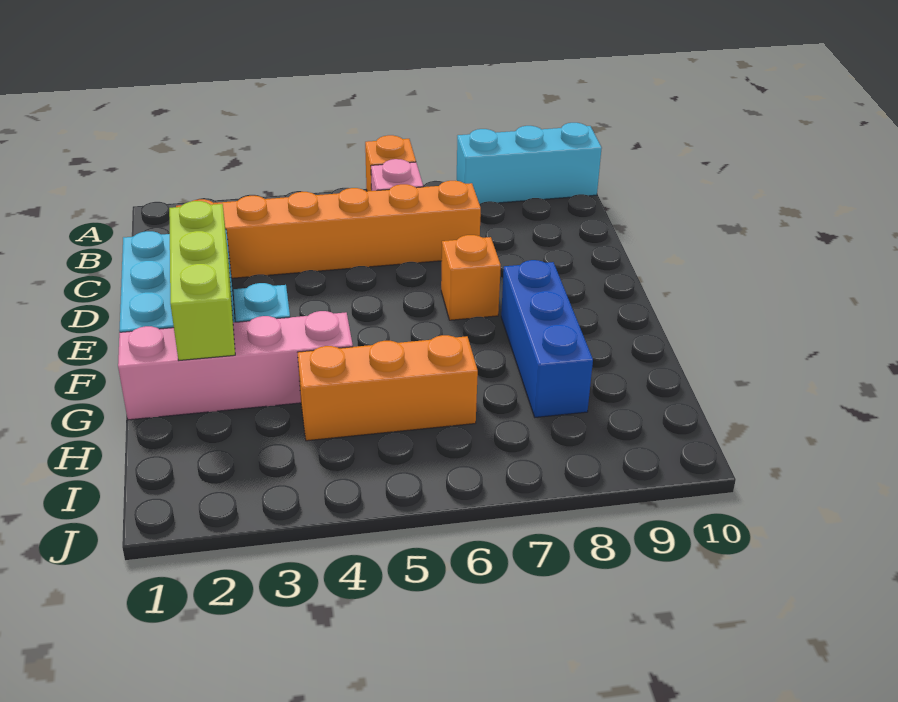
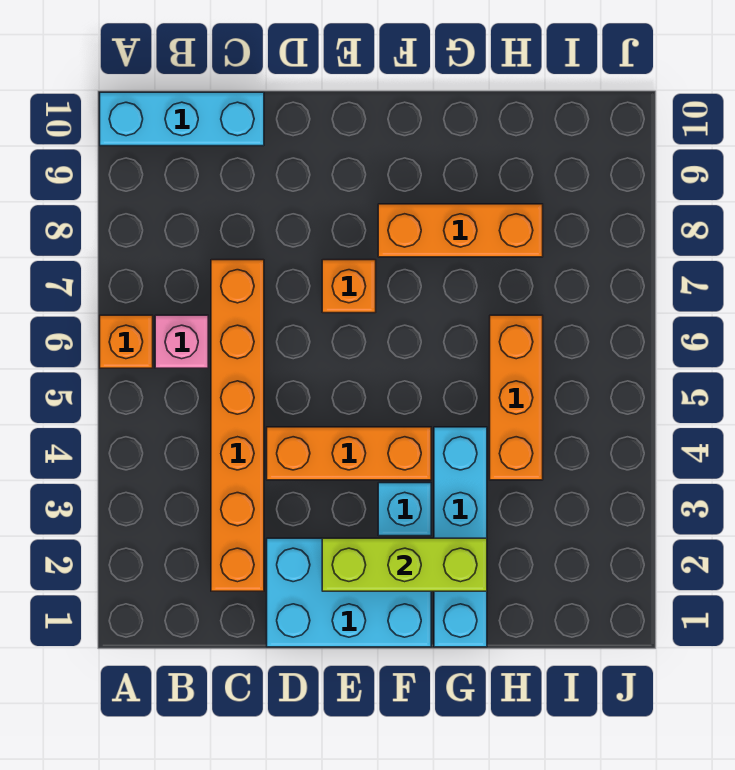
cyan brick A8:A10 level 1 -> cyan brick A10:C10 level 1
none -> orange brick D4:F4 level 1
blue brick F8:H8 level 1 -> orange brick F8:H8 level 1
pink brick G1:G4 level 1 -> cyan brick G1:G4 level 1

